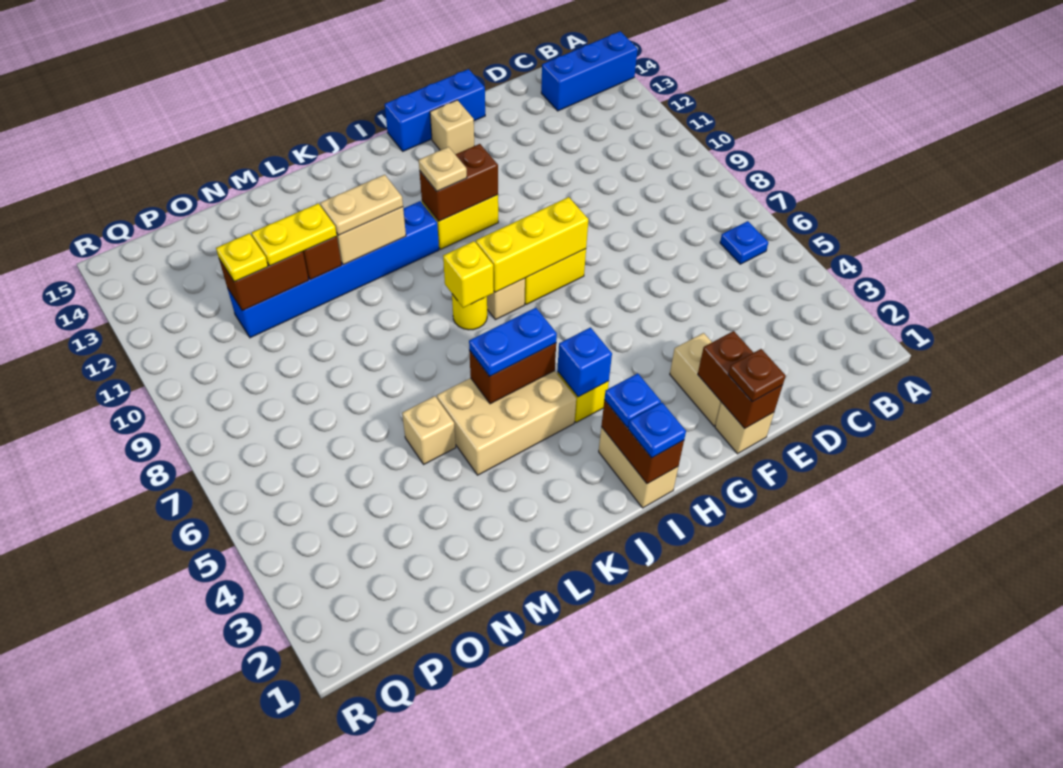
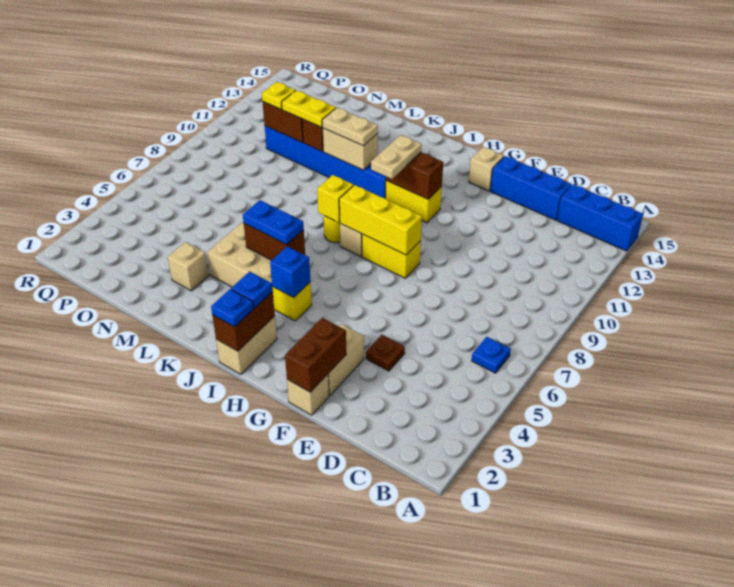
brown plate F1 level 3 -> brown plate E4 level 1
blue brick F15:H15 level 1 -> blue brick D14:F14 level 1
tan plate I11 level 3 -> tan plate I10:I11 level 3
tan brick M5 level 1 -> tan brick M3 level 1

